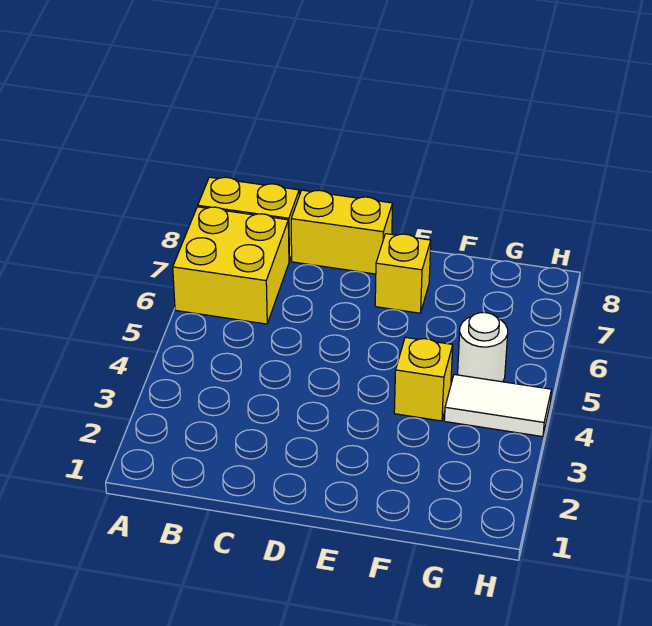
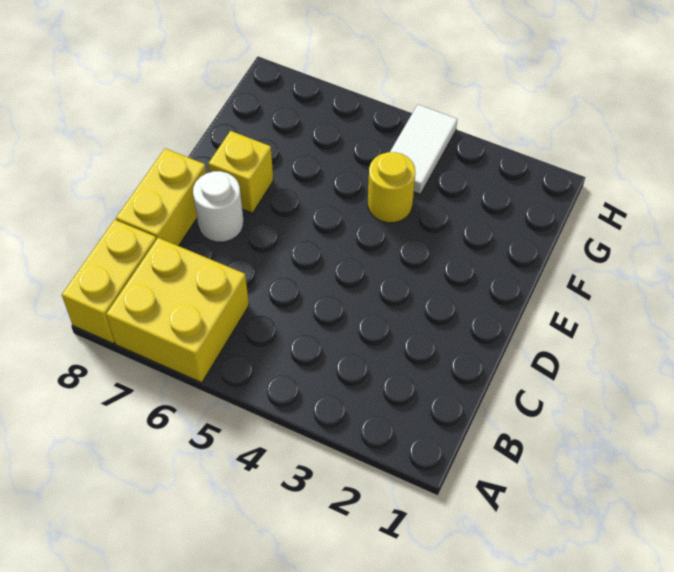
yellow brick F4 level 1 -> yellow round brick F4 level 1
white round brick G5 level 1 -> white round brick D7 level 1

